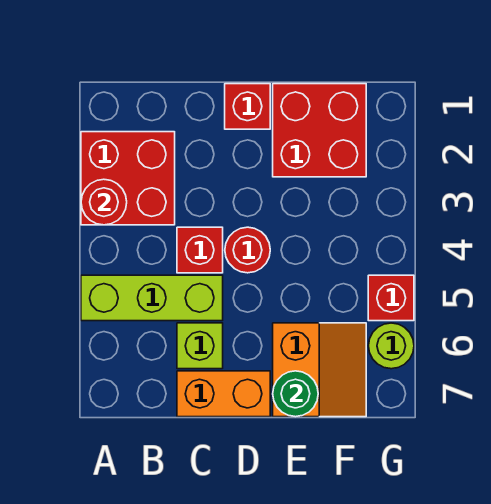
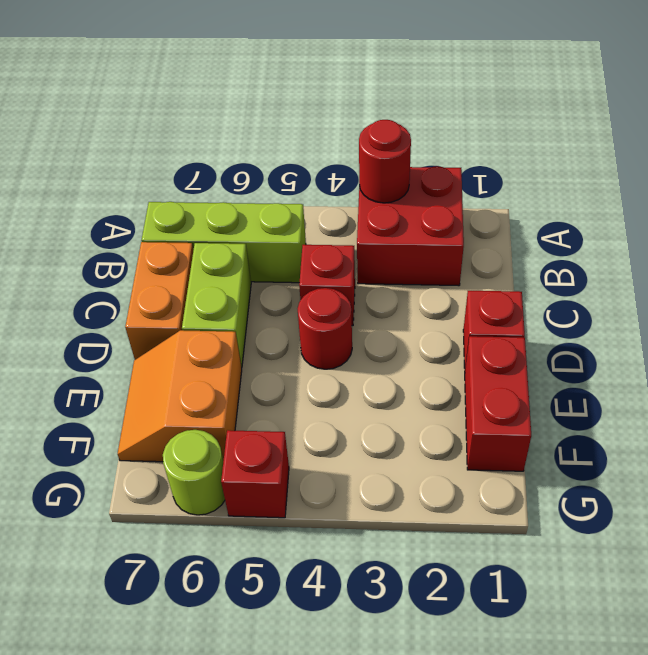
lime brick A5:C5 level 1 -> lime brick B5:B7 level 1
lime brick C6 level 1 -> lime brick C6:D6 level 1
red brick E1:F2 level 1 -> red brick E1:F1 level 1
orange slope E6:F7 level 1 top E -> orange slope E6:F7 level 1 top 6
green round brick E7 level 2 -> none

